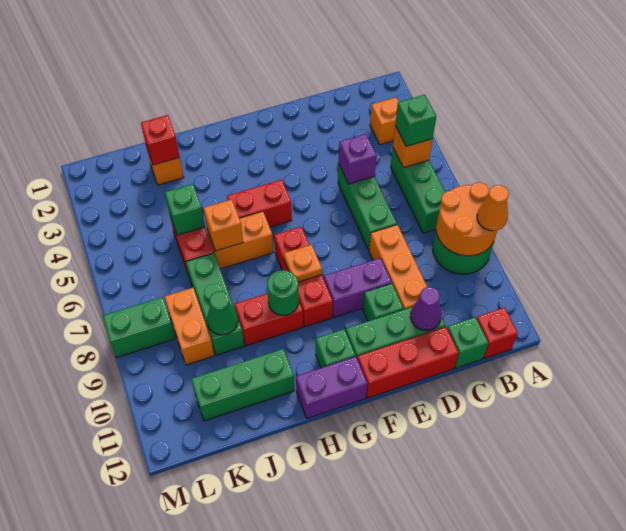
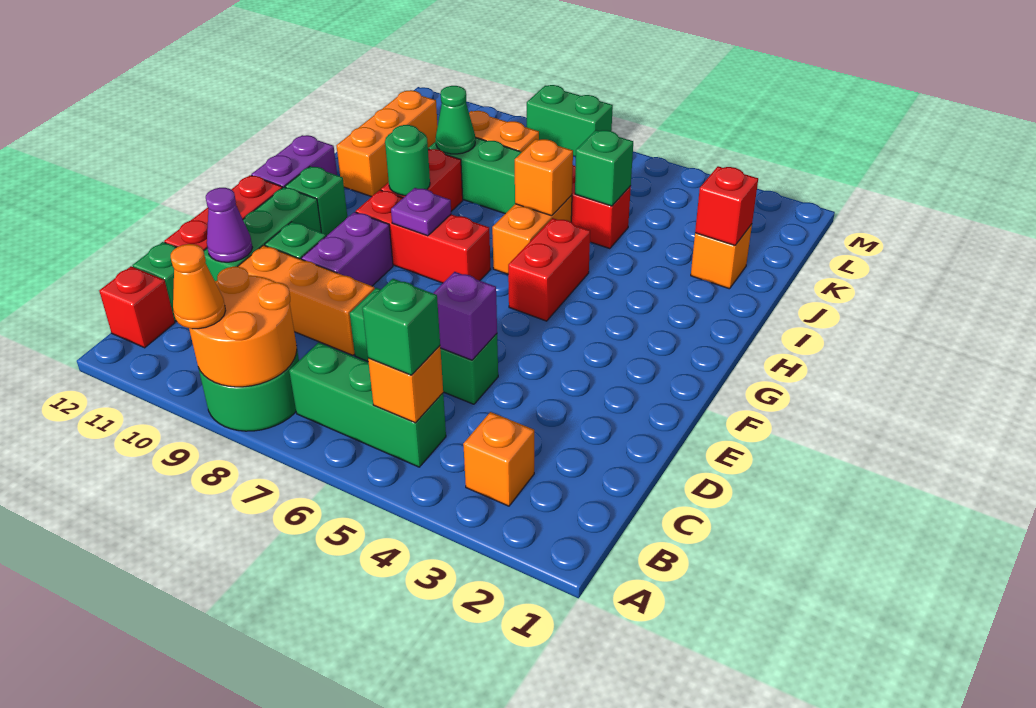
orange plate G8 level 2 -> purple plate G8 level 2
green brick I11:K11 level 1 -> orange brick I11:K11 level 1
green brick L8:M8 level 1 -> green brick M7:M8 level 1

